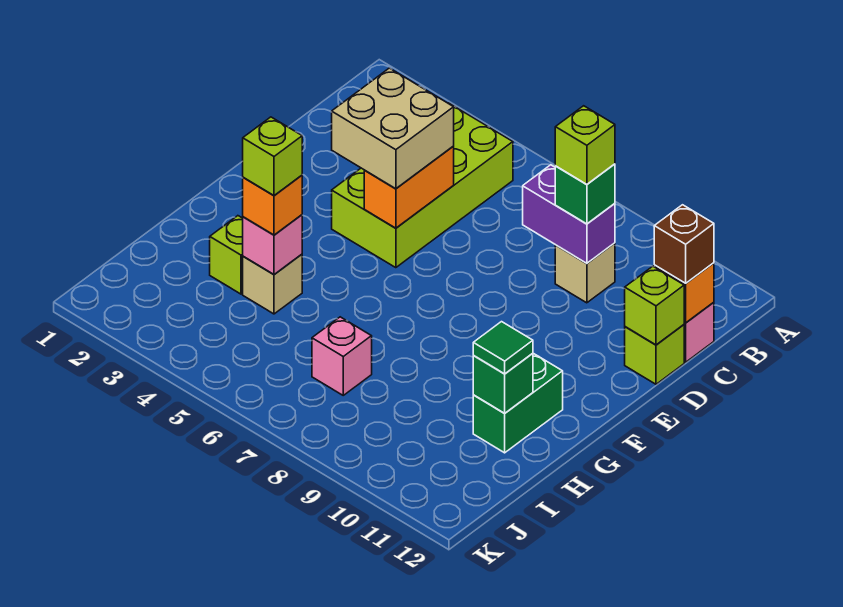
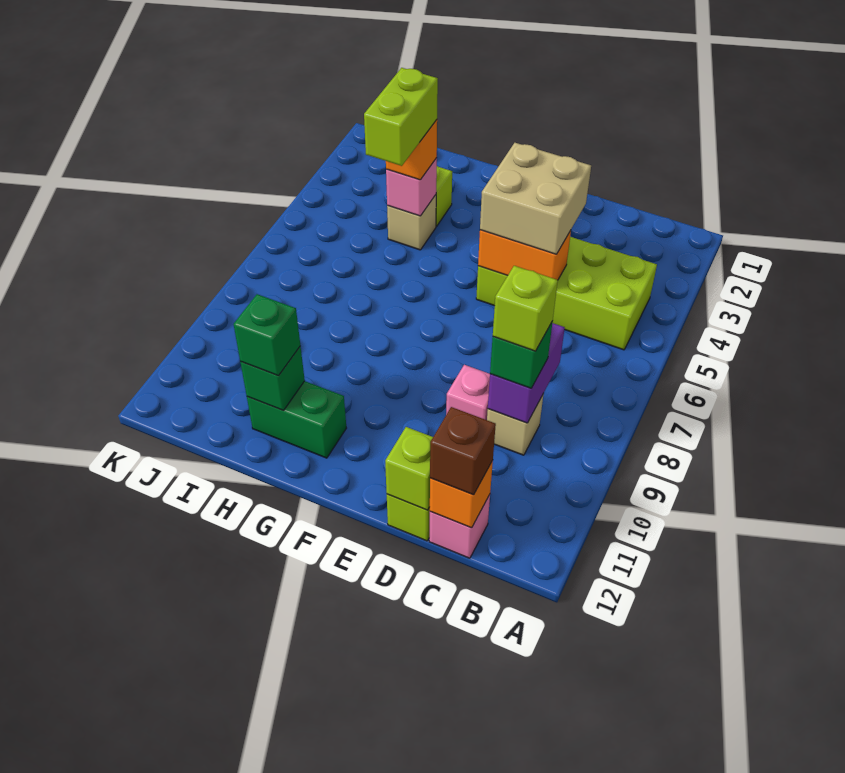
lime brick H4 level 4 -> lime brick H4:H5 level 4
green tile H11 level 3 -> green brick H11 level 3
pink brick I7 level 1 -> pink brick D9 level 1

